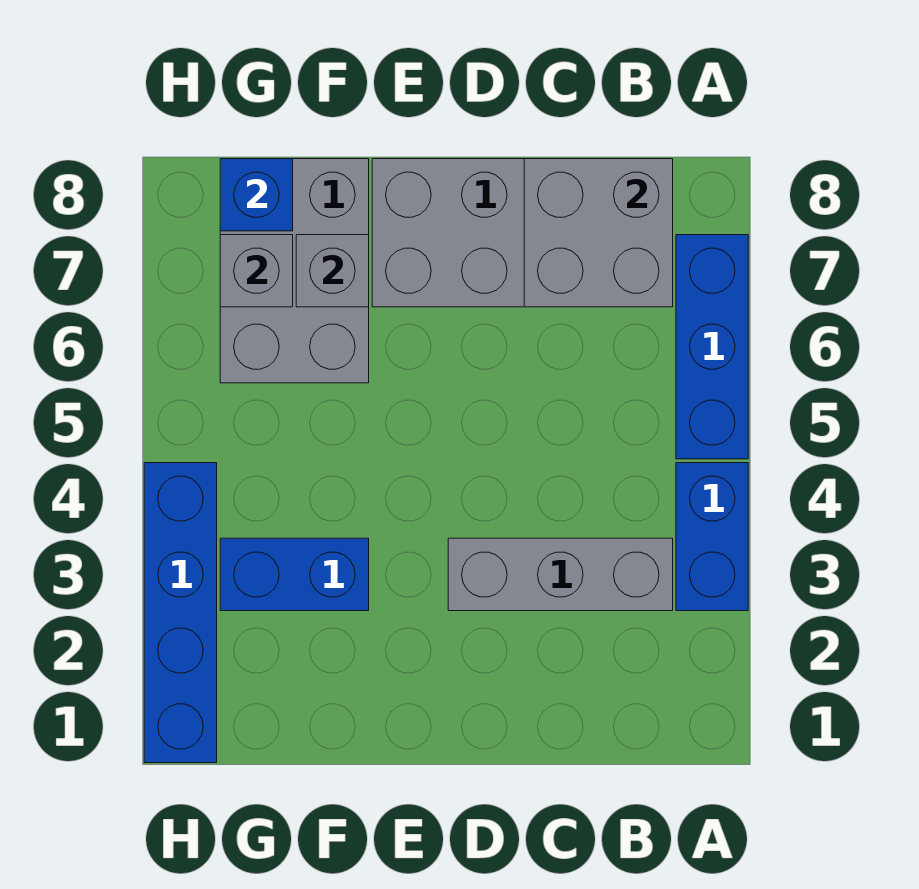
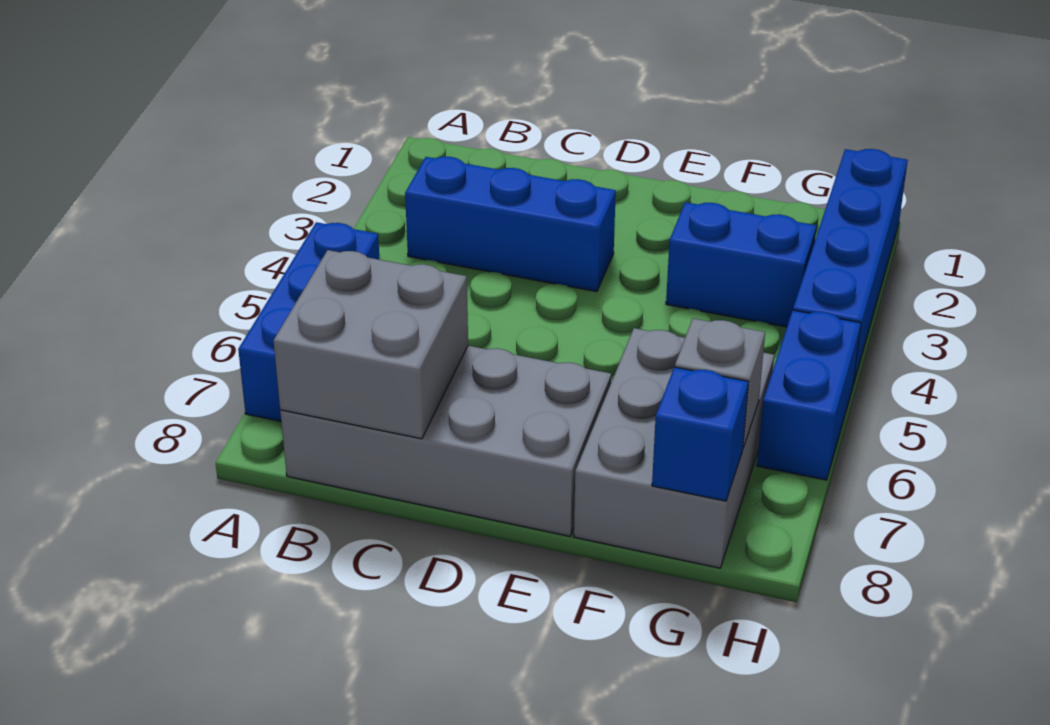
blue brick A3:A4 level 1 -> blue brick H5:H6 level 1
grey brick B3:D3 level 1 -> blue brick B3:D3 level 1
grey brick F7 level 2 -> none

